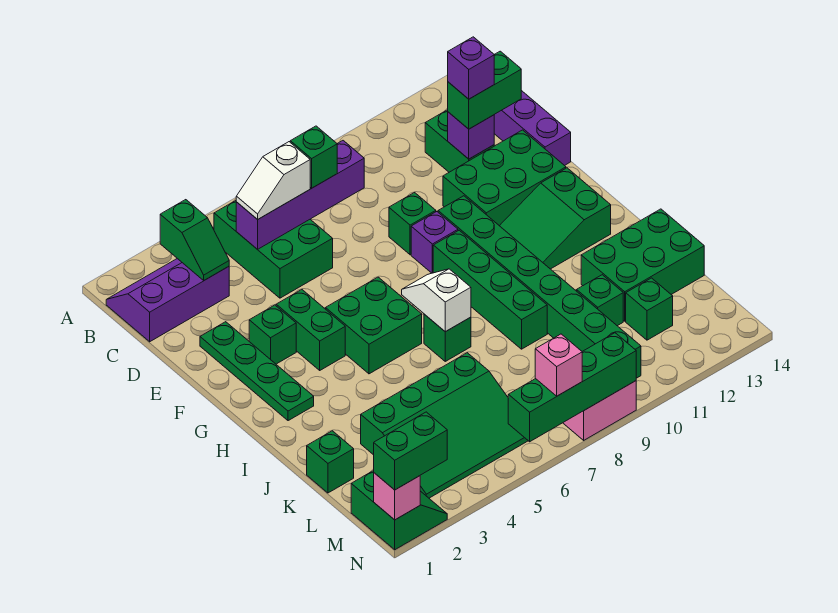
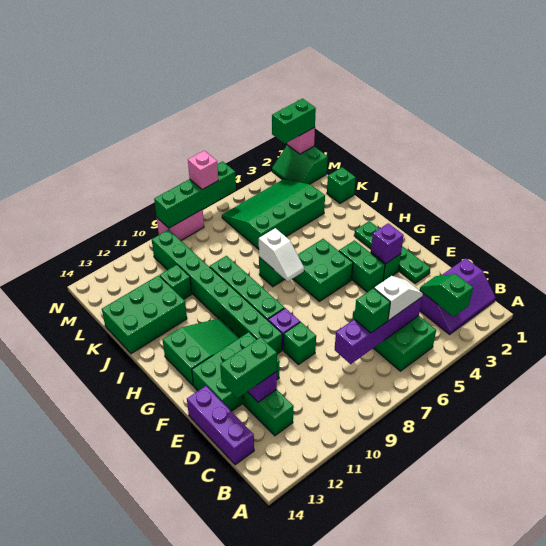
purple brick D12 level 4 -> purple brick F3 level 2
green brick L12 level 1 -> none

